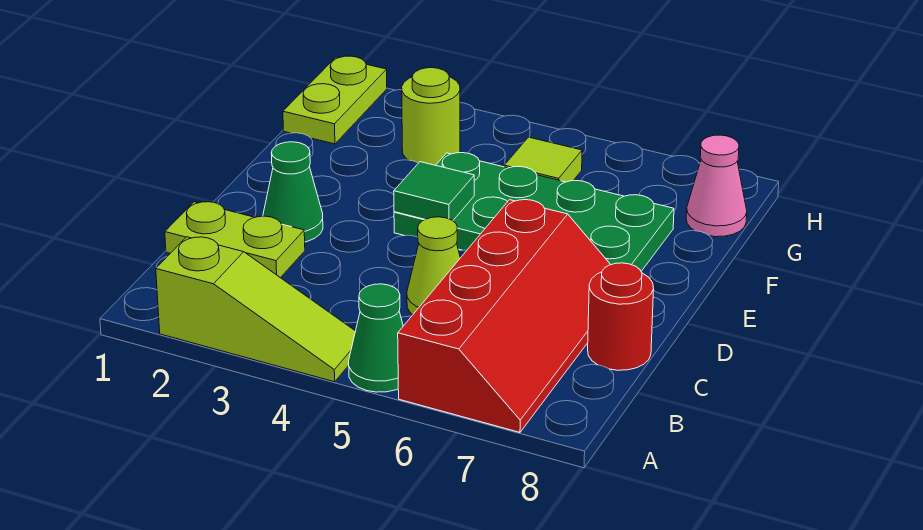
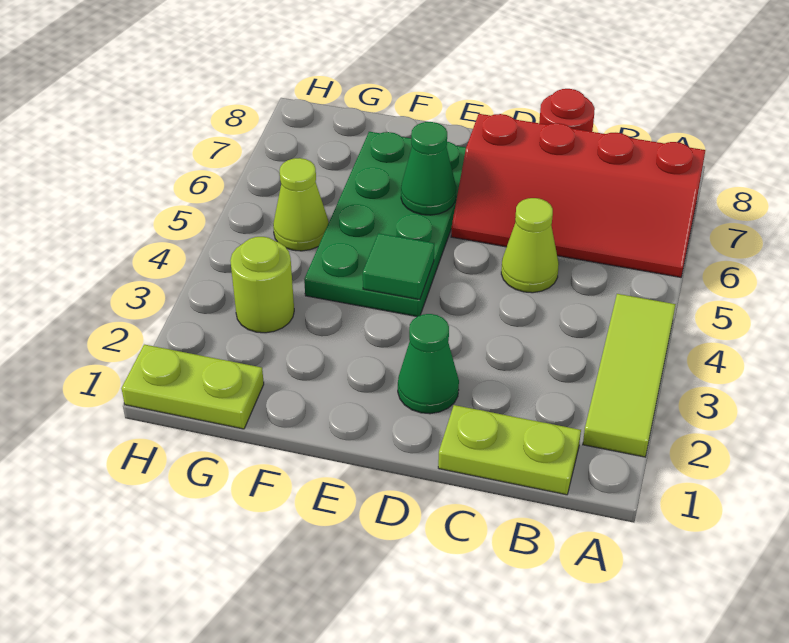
lime slope A2:A4 level 1 top 2 -> lime tile A2:A4 level 1
green cone A5 level 1 -> green cone E6 level 2
red slope A6:D7 level 1 top 6 -> red slope A6:D7 level 1 top 7
lime plate C1:C2 level 1 -> lime plate B1:C1 level 1
lime tile G5 level 1 -> lime cone G5 level 1
pink cone G8 level 1 -> none

